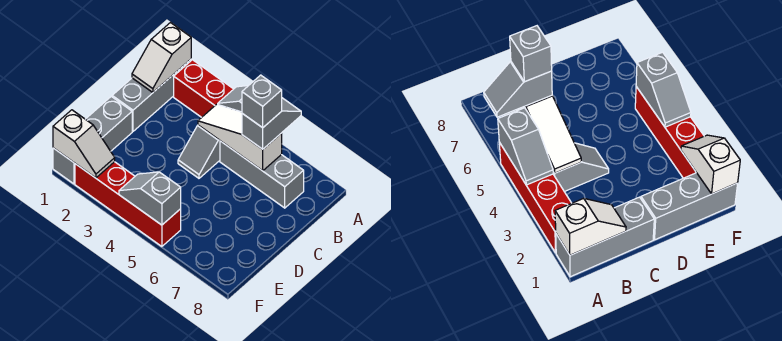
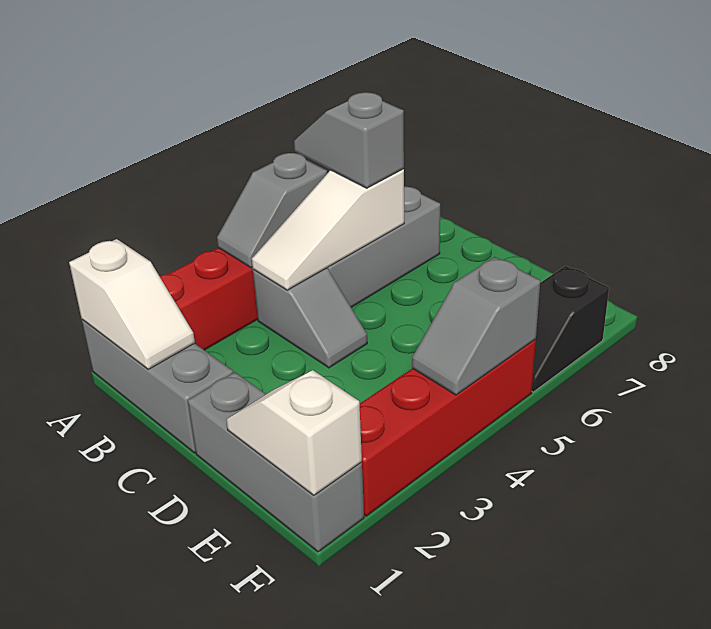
grey brick B6 level 4 -> none
white slope F1:F2 level 2 top 1 -> white slope E1:F1 level 2 top F
none -> black slope F6:F7 level 1 top 7

